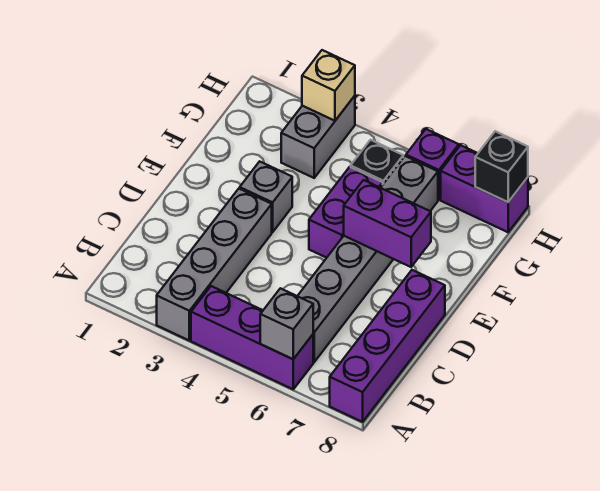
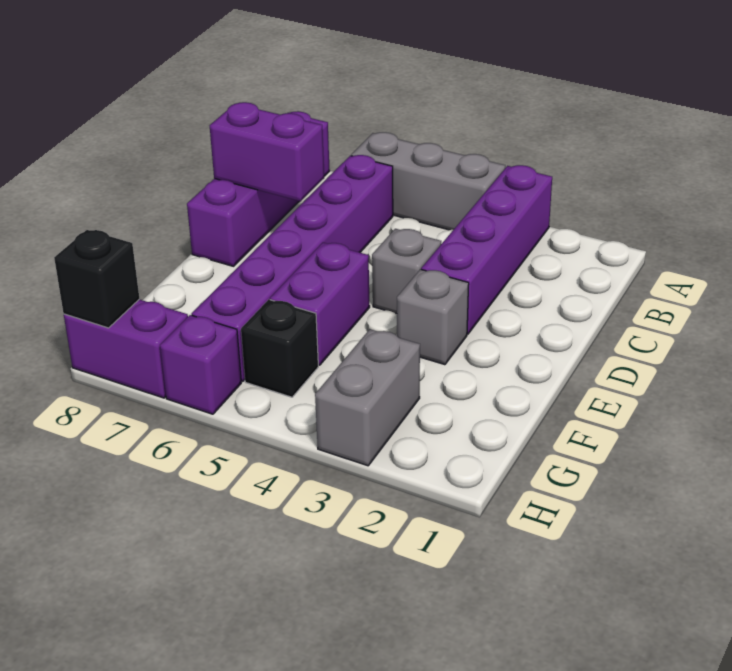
grey brick A3:D3 level 1 -> purple brick A3:D3 level 1
purple brick A4:A6 level 1 -> grey brick A4:A6 level 1
grey brick A6 level 2 -> grey brick D4 level 1
grey brick B6:G6 level 1 -> purple brick B6:G6 level 1
purple brick E6:E7 level 2 -> purple brick C7:C8 level 2
tan brick H3 level 2 -> none

